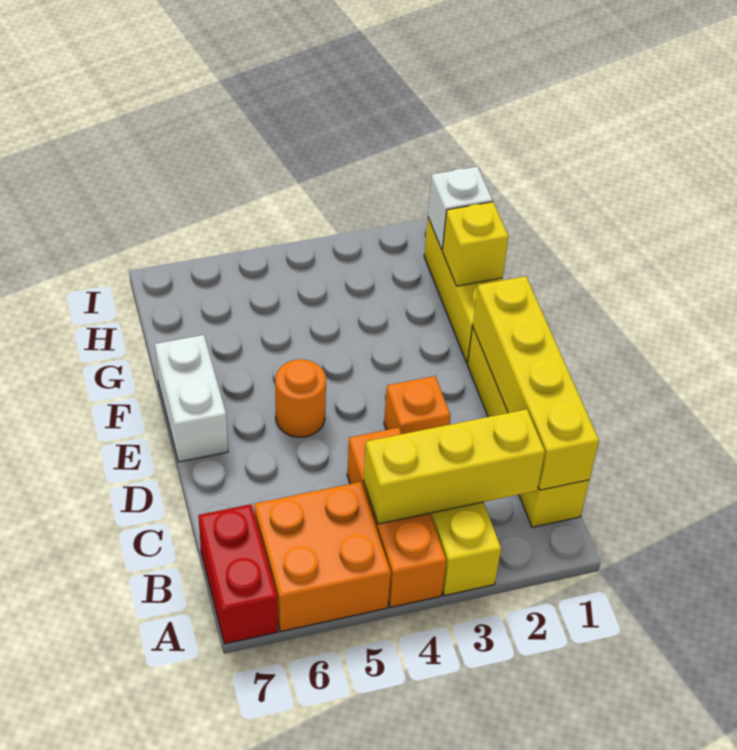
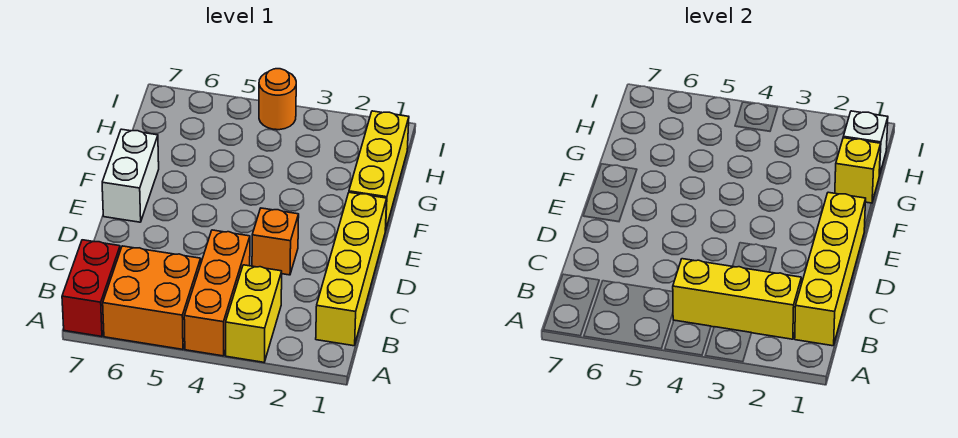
orange round brick E5 level 1 -> orange round brick I4 level 1

